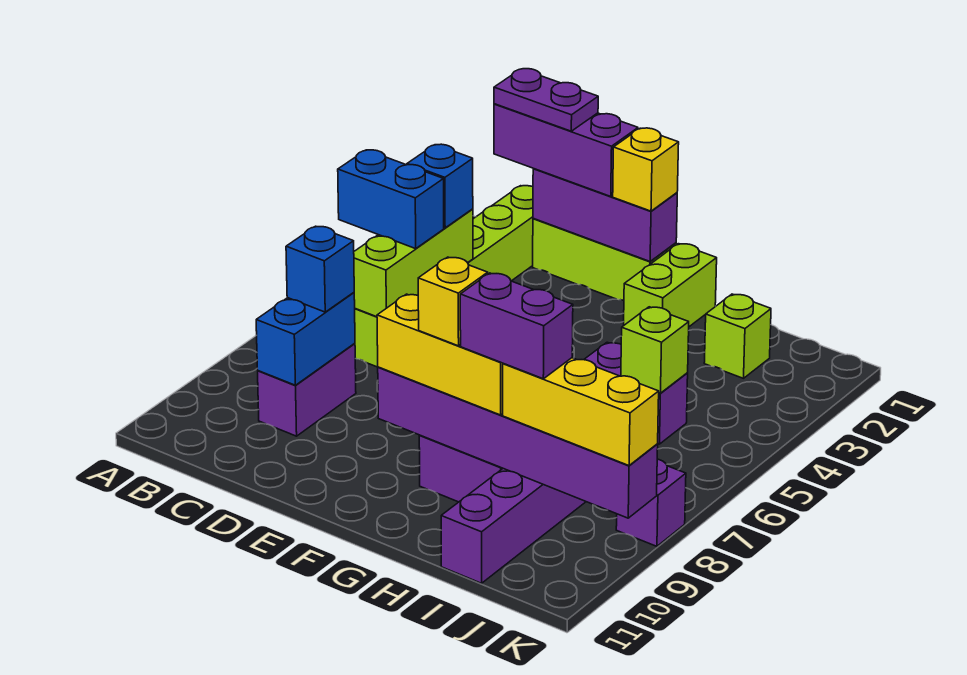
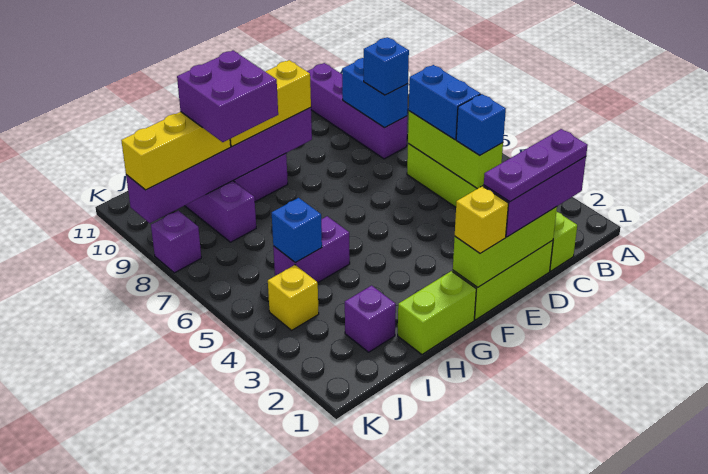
blue brick B5:C5 level 3 -> blue brick C5:C6 level 3
purple plate C1:D1 level 4 -> purple plate C1:E1 level 4
purple brick C8:C9 level 1 -> purple brick C8:C11 level 1
purple brick D1:F1 level 2 -> lime brick D1:F1 level 2
lime brick G1:G2 level 1 -> lime brick G1:H1 level 1
yellow brick G9 level 4 -> yellow brick J4 level 1
purple brick H9:I9 level 4 -> purple brick H8:I9 level 4
lime brick I2 level 1 -> purple brick I2 level 1
lime brick I5 level 2 -> blue brick I5 level 2

